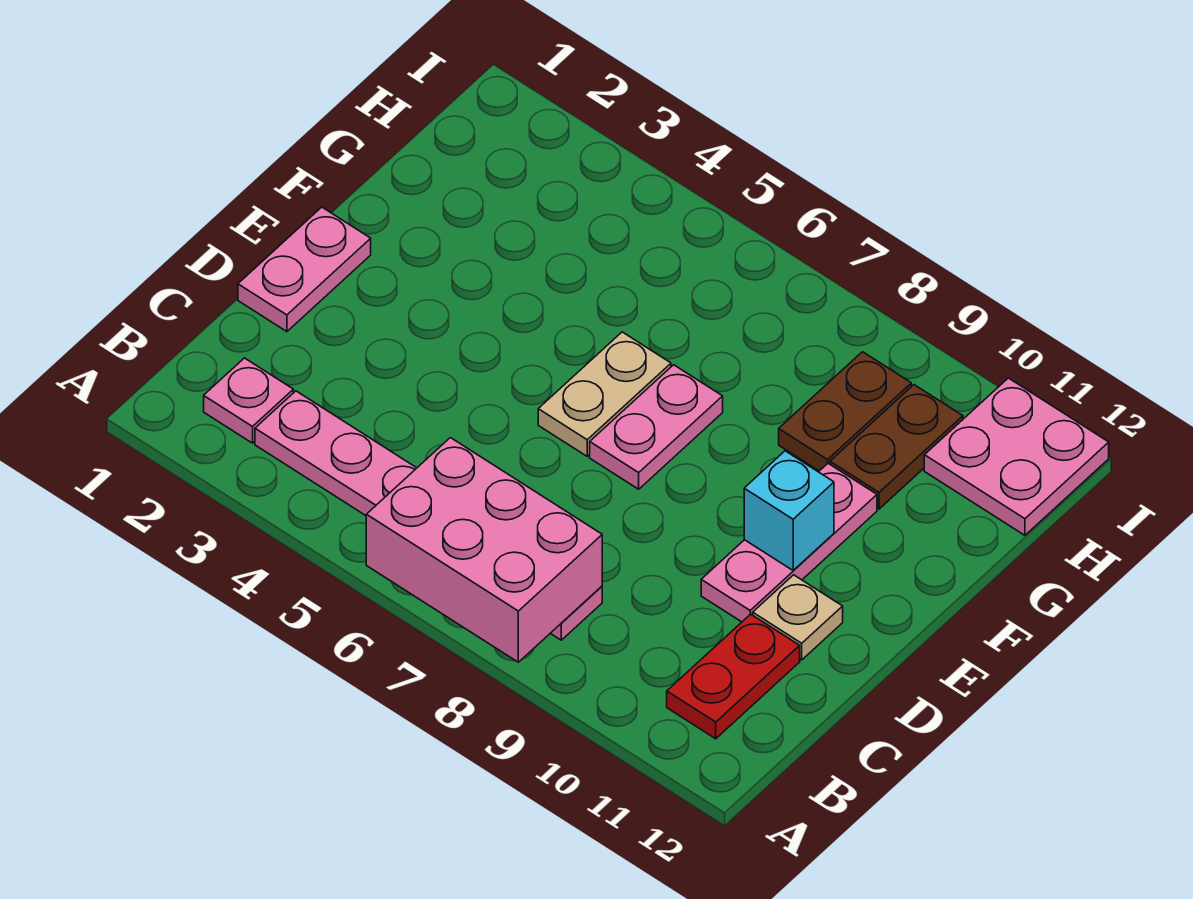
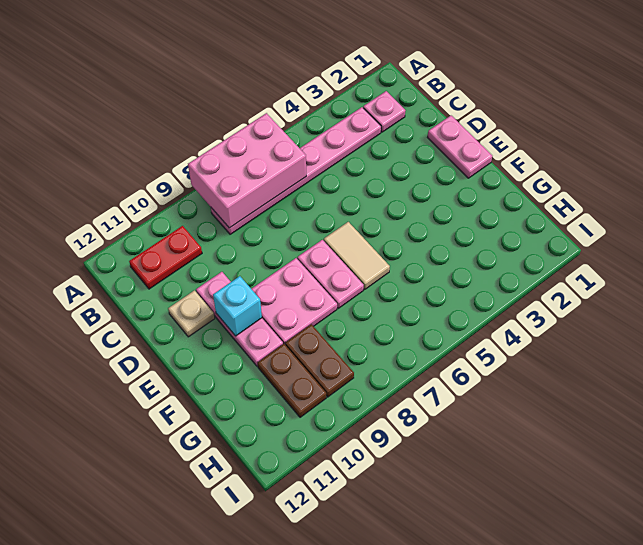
red plate B11:C11 level 1 -> red plate B10:B11 level 1
tan plate E6:F6 level 1 -> tan tile E6:F6 level 1
pink plate H11:I12 level 1 -> pink plate E8:F9 level 1

